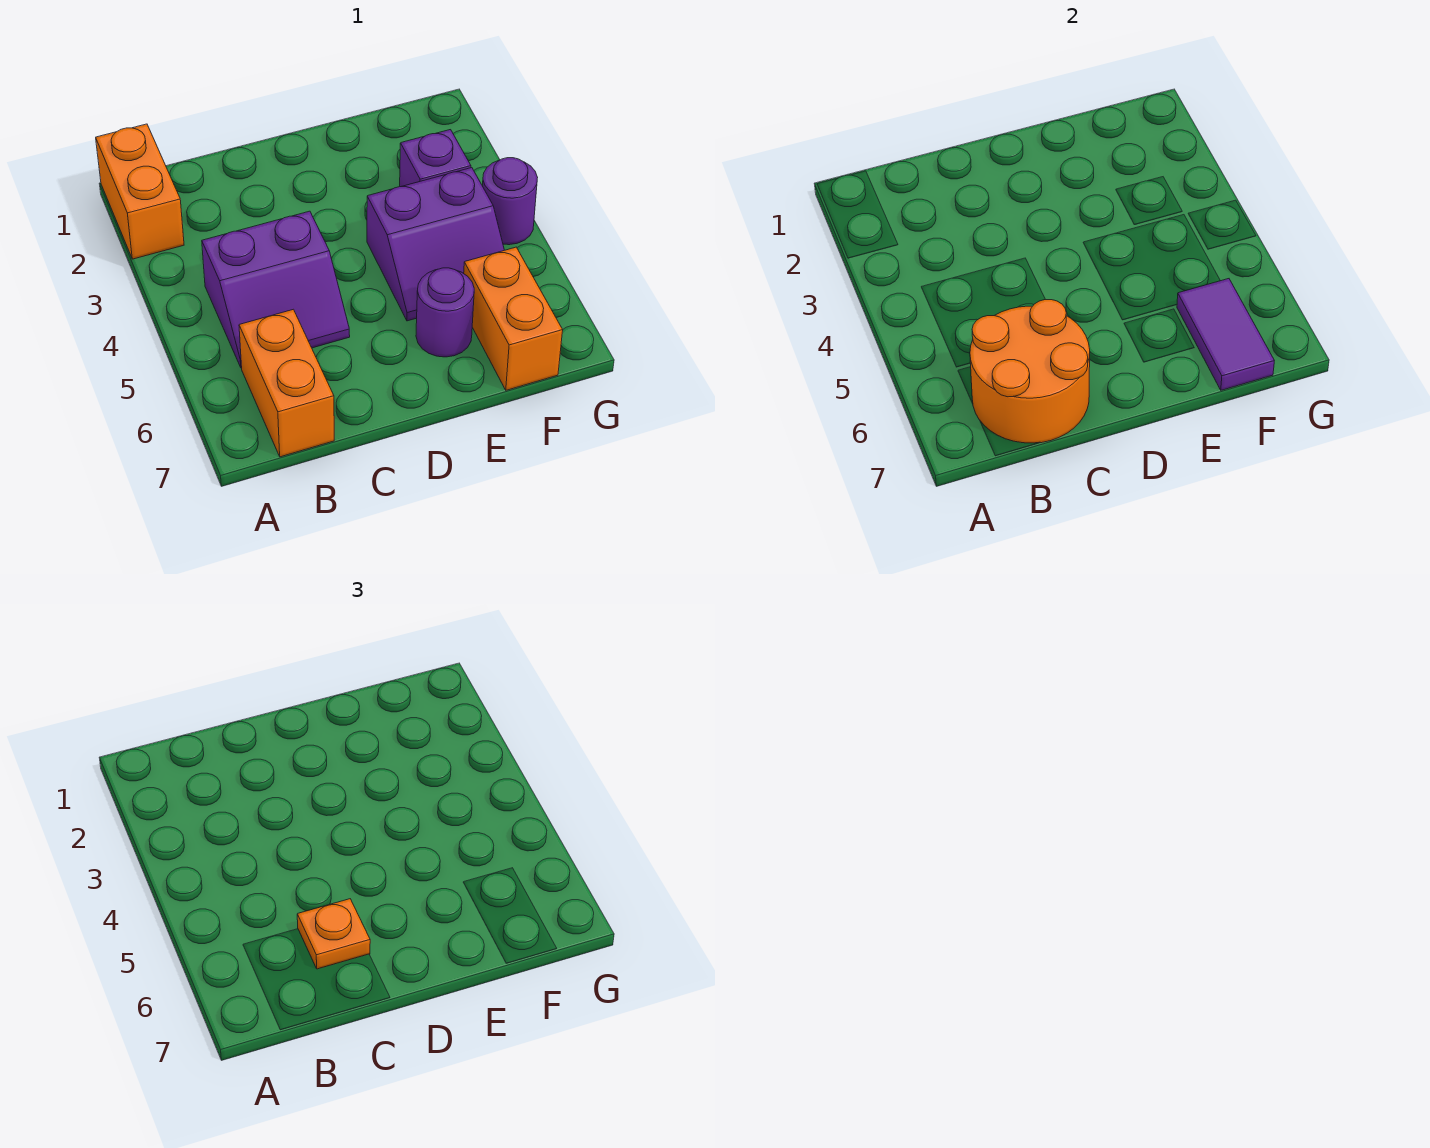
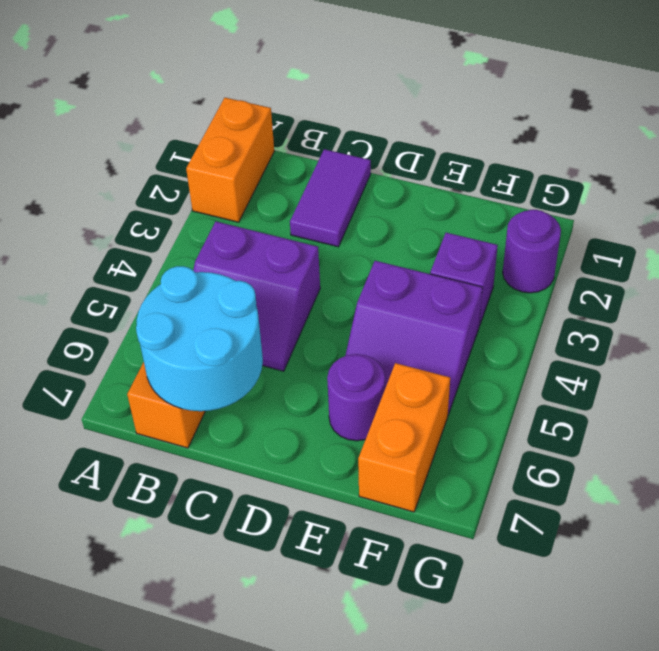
orange round brick B6:C7 level 2 -> cyan round brick B6:C7 level 2
orange plate C6 level 3 -> none
purple tile F6:F7 level 2 -> purple tile C1:C2 level 1
purple round brick G4 level 1 -> purple round brick G2 level 1

